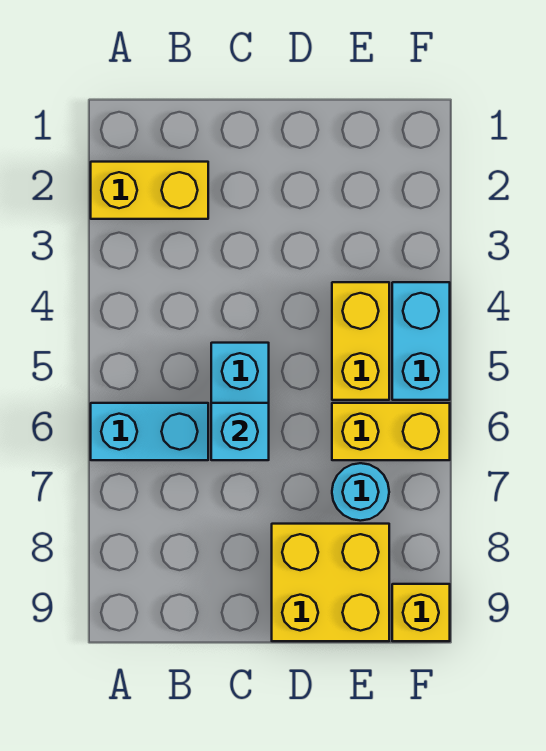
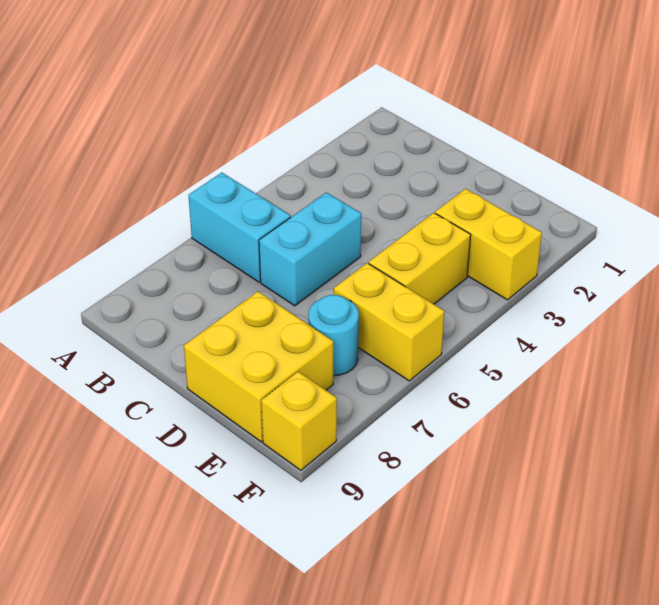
yellow brick A2:B2 level 1 -> yellow brick E3:F3 level 1
cyan brick C6 level 2 -> none
cyan brick F4:F5 level 1 -> none

